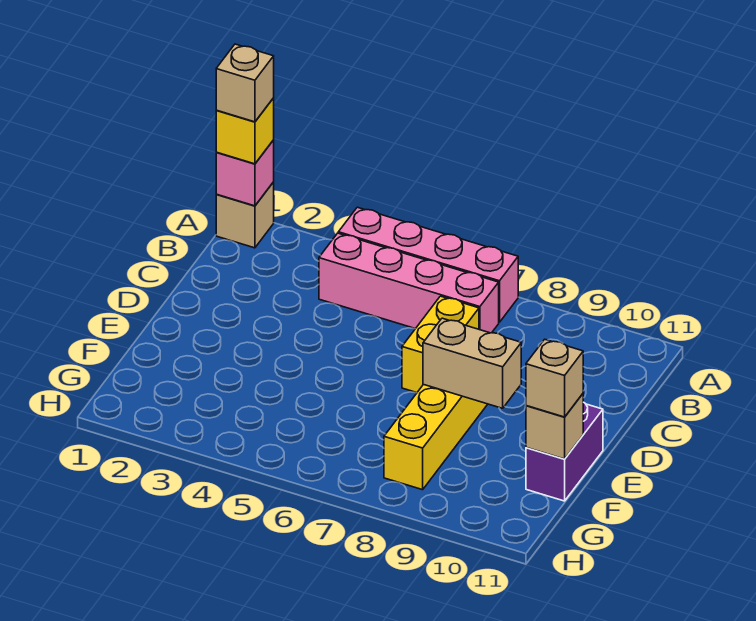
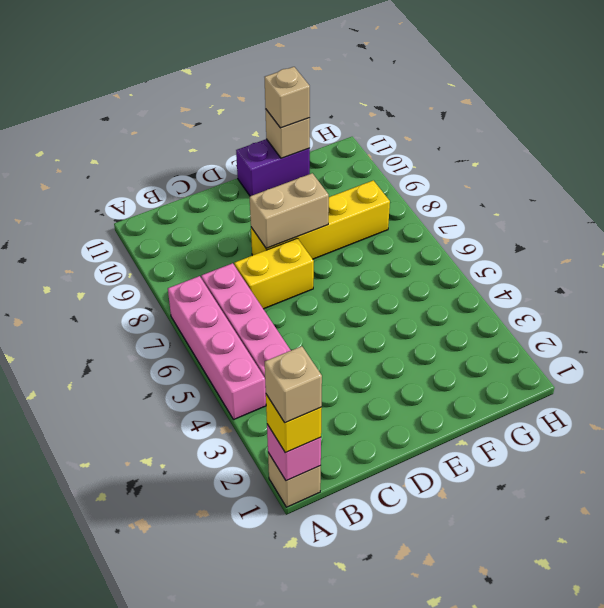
tan brick E8:E9 level 2 -> tan brick D8:E8 level 2

